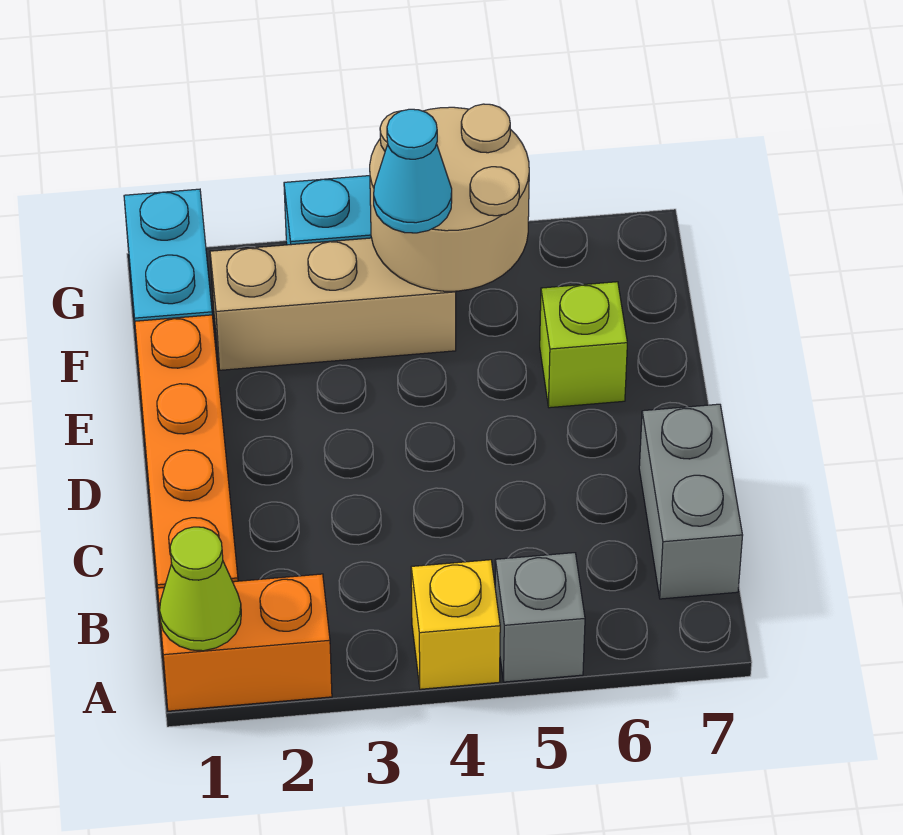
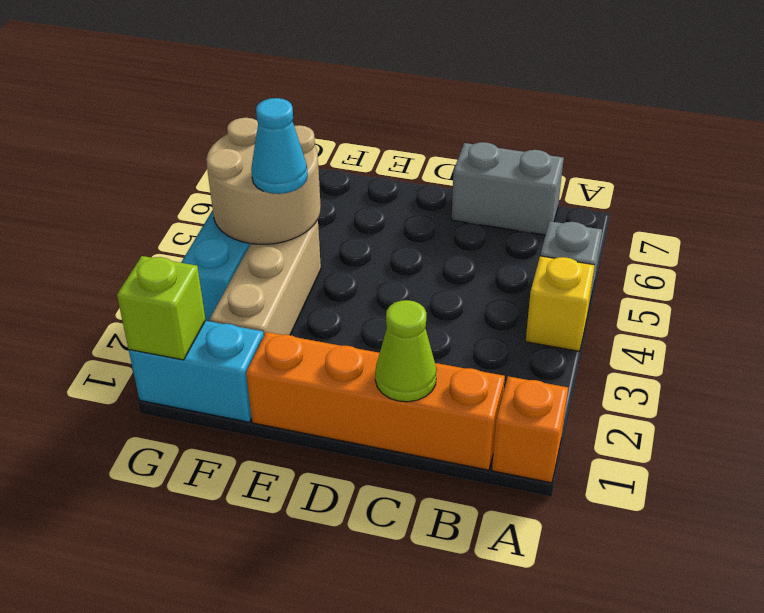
orange brick A1:A2 level 1 -> orange brick A1 level 1
lime cone A1 level 2 -> lime cone C1 level 2
lime brick E6 level 1 -> lime brick G1 level 2

